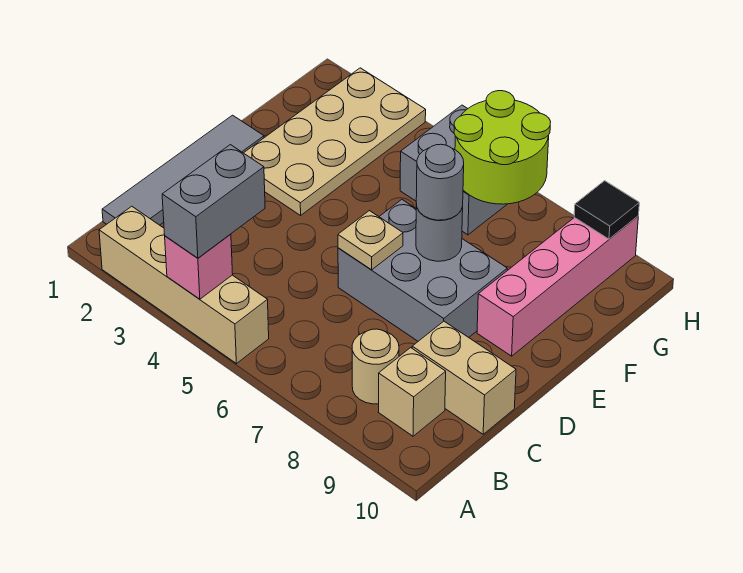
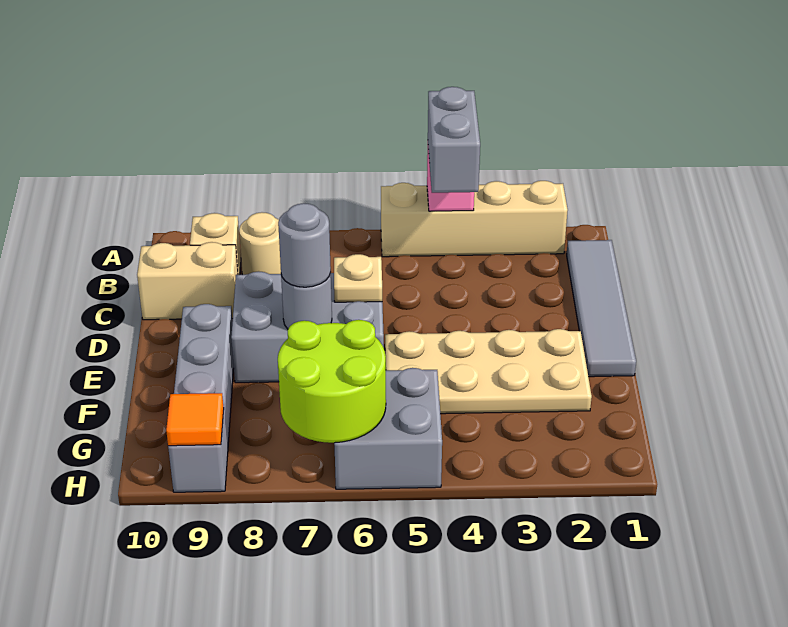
tan plate E2:H3 level 1 -> tan plate E2:F5 level 1
pink brick E9:H9 level 1 -> grey brick E9:H9 level 1
black tile H9 level 2 -> orange tile H9 level 2

